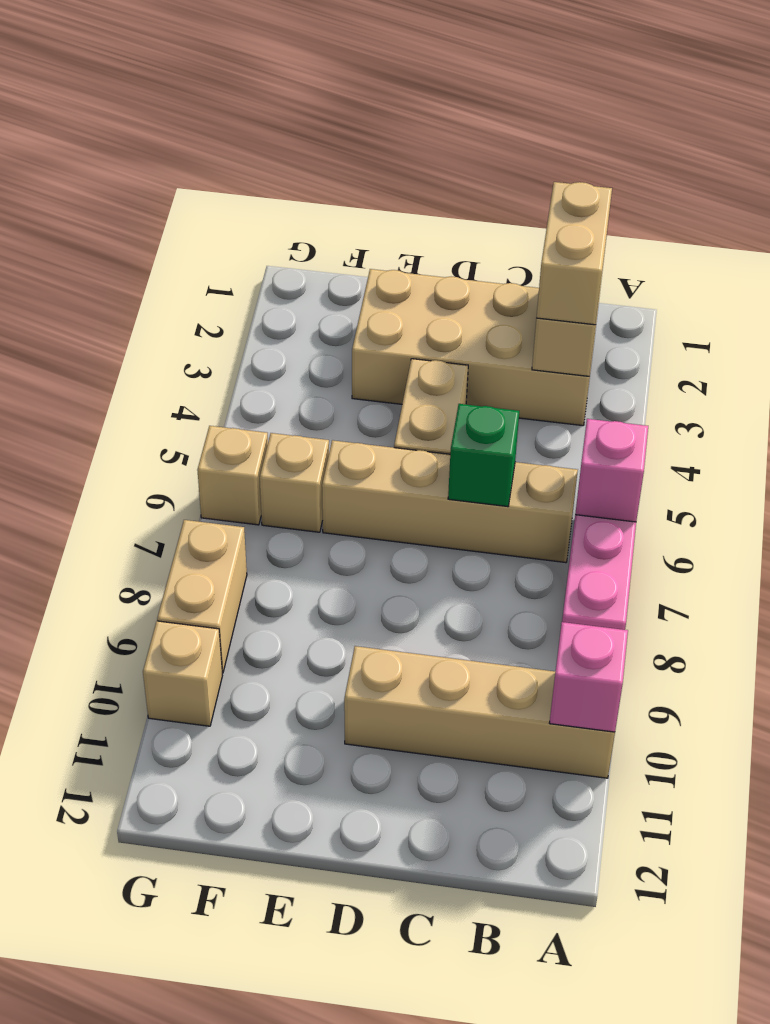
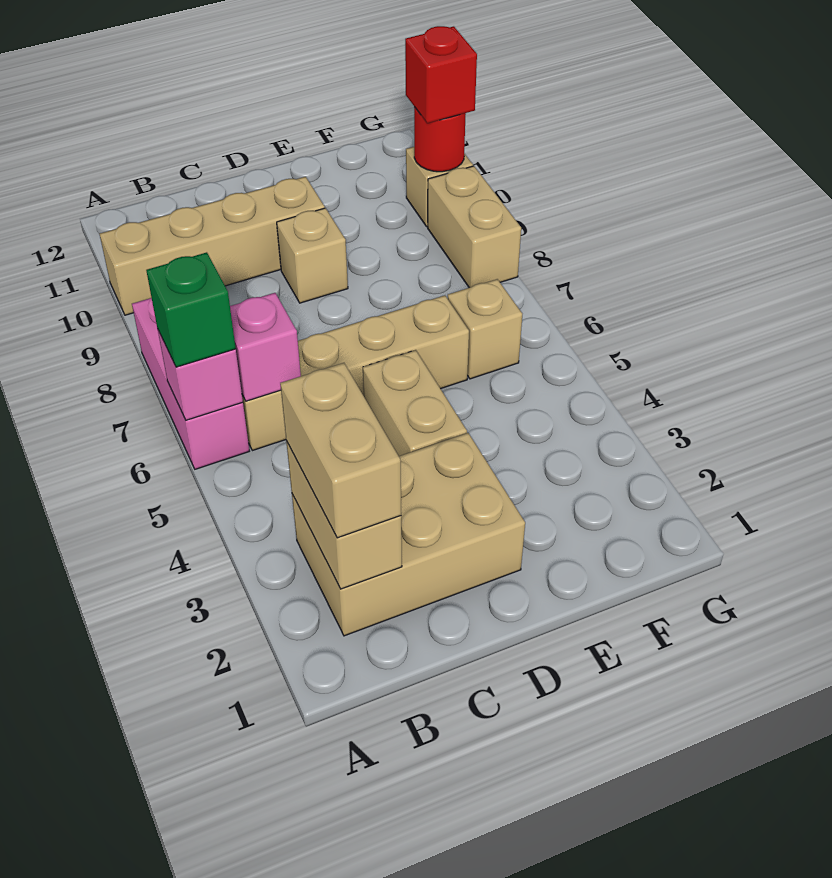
pink brick A10 level 2 -> pink brick B6 level 2
tan brick B2:E3 level 1 -> tan brick B2:D3 level 1
green brick C6 level 2 -> green brick A6 level 3
tan brick G6 level 1 -> tan brick D9 level 1
none -> red round brick G10 level 2
none -> red brick G10 level 3

